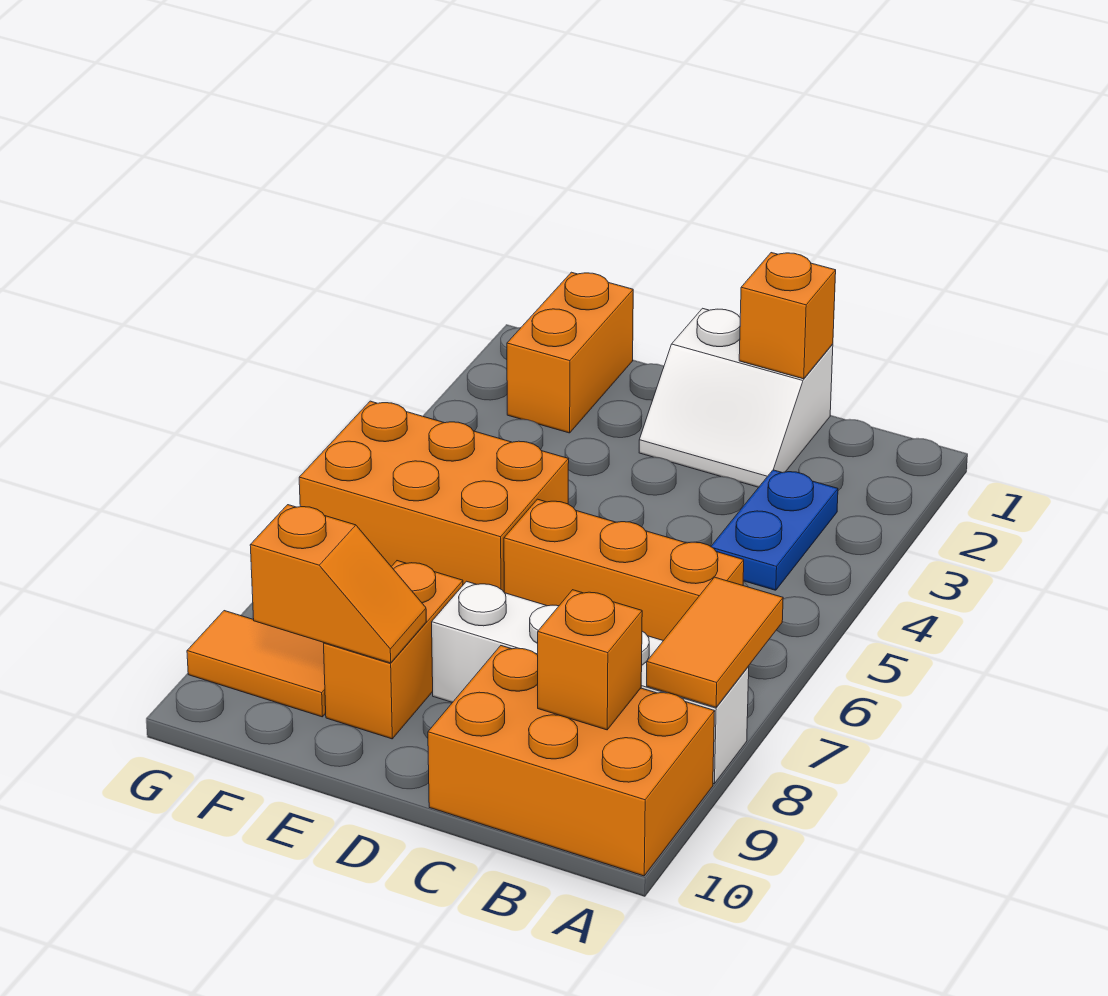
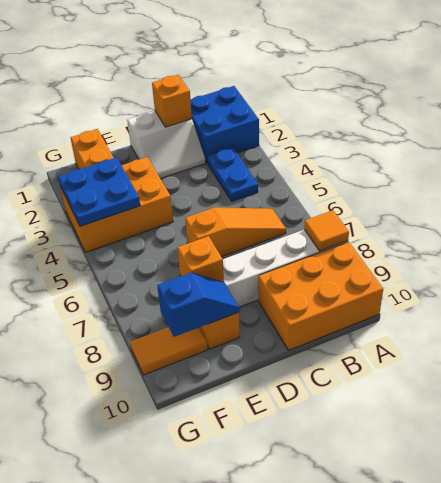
none -> blue brick A1:B2 level 1
orange tile A7:A8 level 2 -> orange tile A8 level 2
orange brick B6:D6 level 1 -> orange slope B6:D6 level 1 top D
orange brick B9 level 2 -> orange brick E8 level 2
orange brick E5:G6 level 1 -> orange brick E3:G4 level 1
orange slope E9:F9 level 2 top F -> blue slope E9:F9 level 2 top F
none -> blue plate F3:G4 level 2

